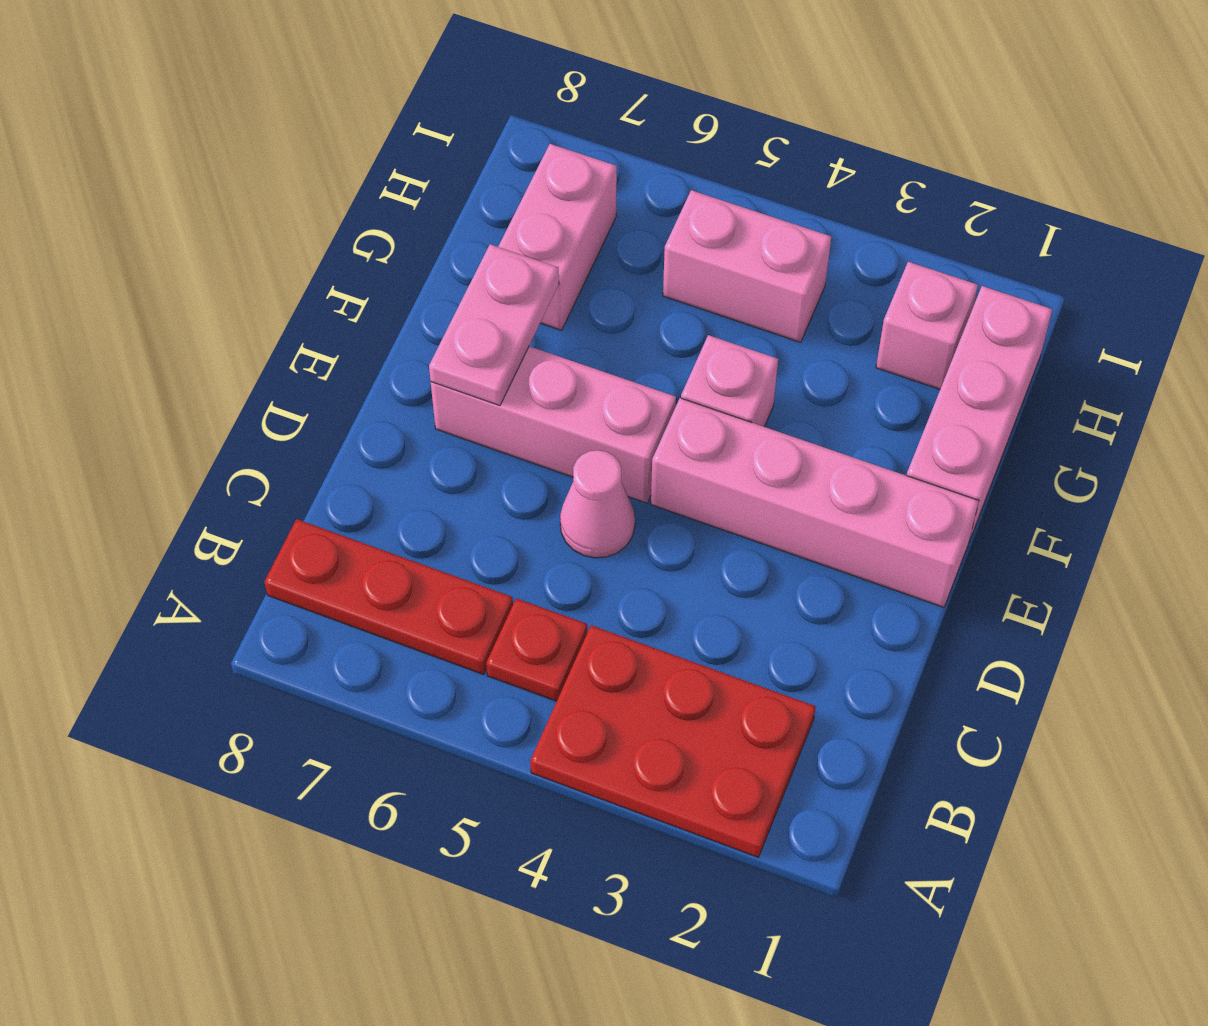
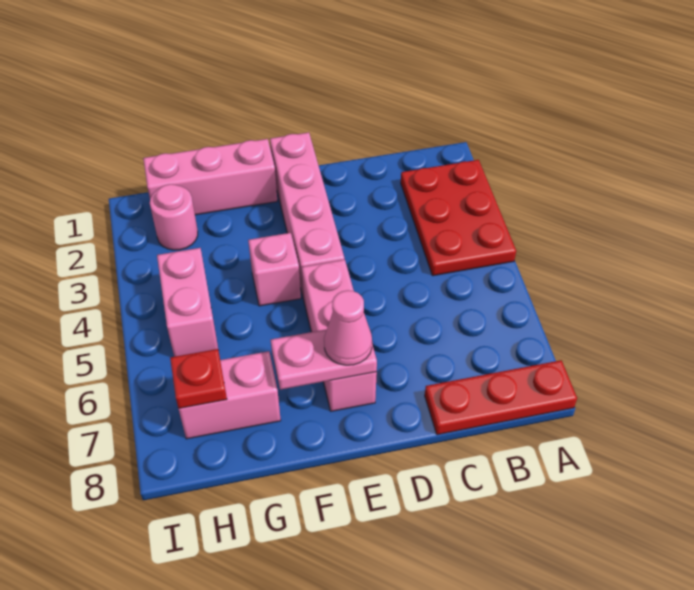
red plate B5 level 1 -> red plate H7 level 2
red plate B6:B8 level 1 -> red plate A8:C8 level 1
pink cone D5 level 1 -> pink cone E7 level 3
pink brick H2 level 1 -> pink round brick H2 level 1

